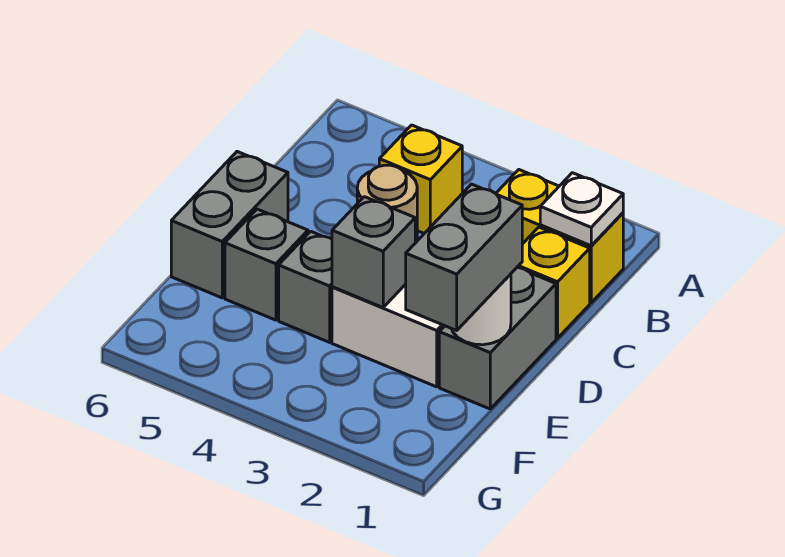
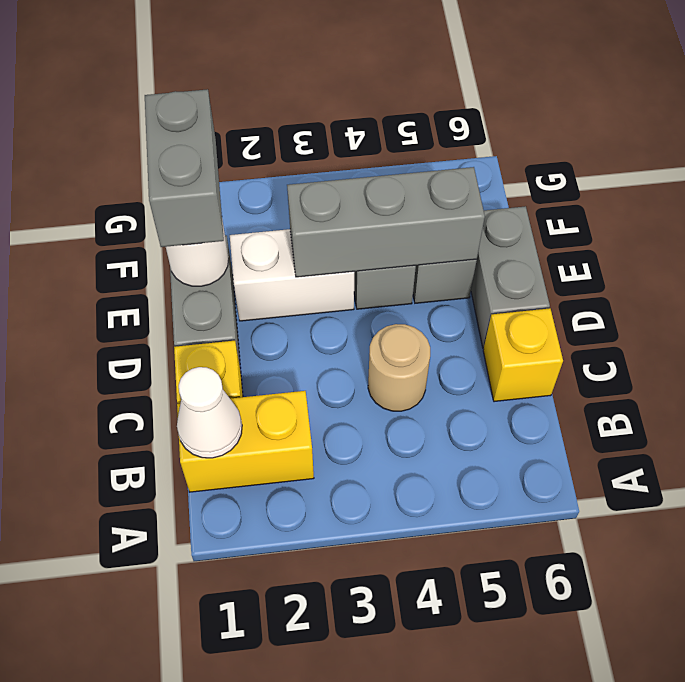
white plate B1 level 2 -> white cone B1 level 2
yellow brick B4 level 1 -> yellow brick C6 level 1
grey brick E3 level 2 -> grey brick E3:E5 level 2

